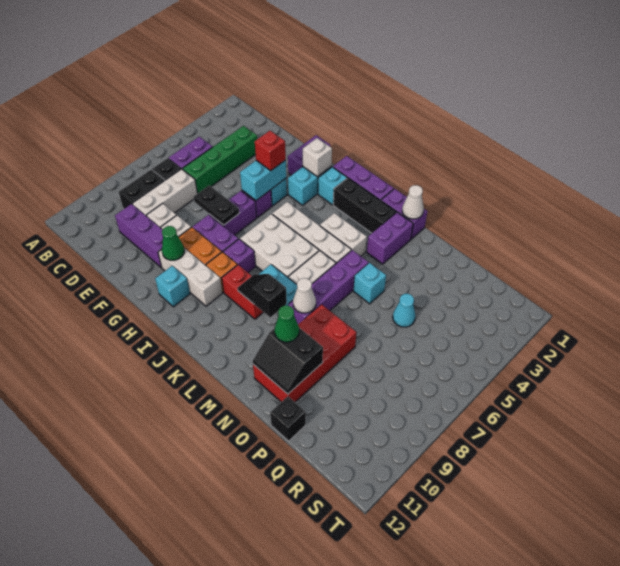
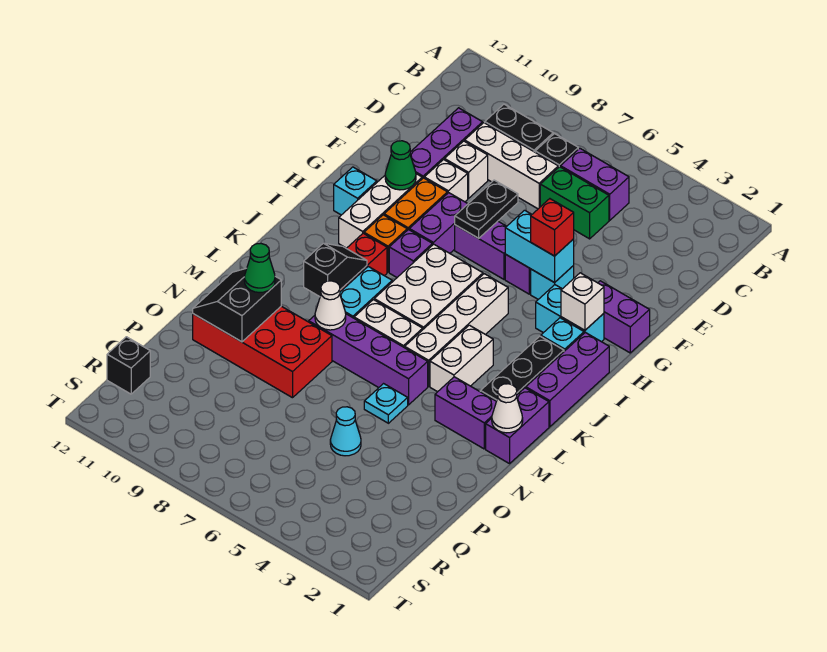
green brick D3:D6 level 1 -> green brick D5:D6 level 1
cyan brick N5 level 1 -> cyan plate N5 level 1
black brick P12 level 1 -> black brick R12 level 1

